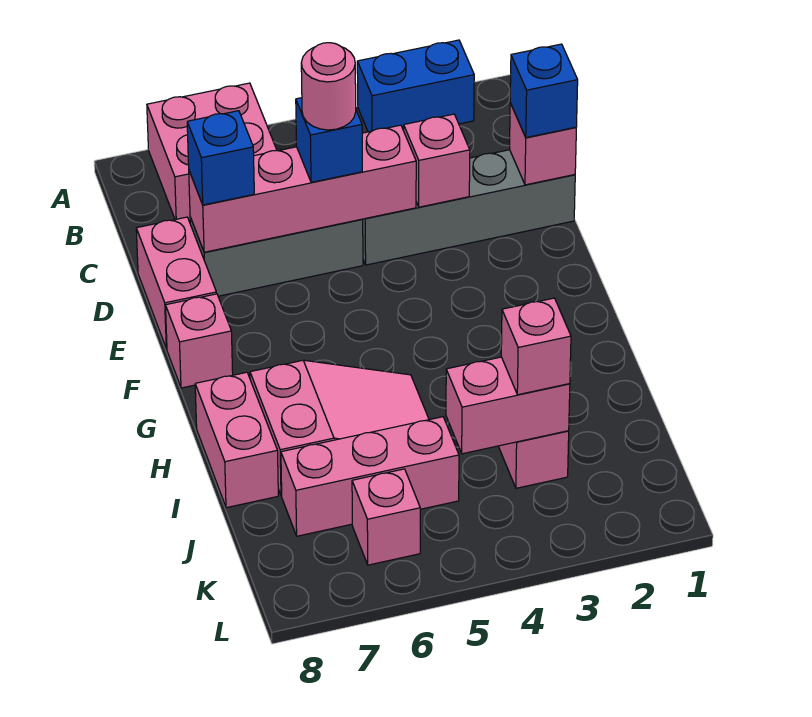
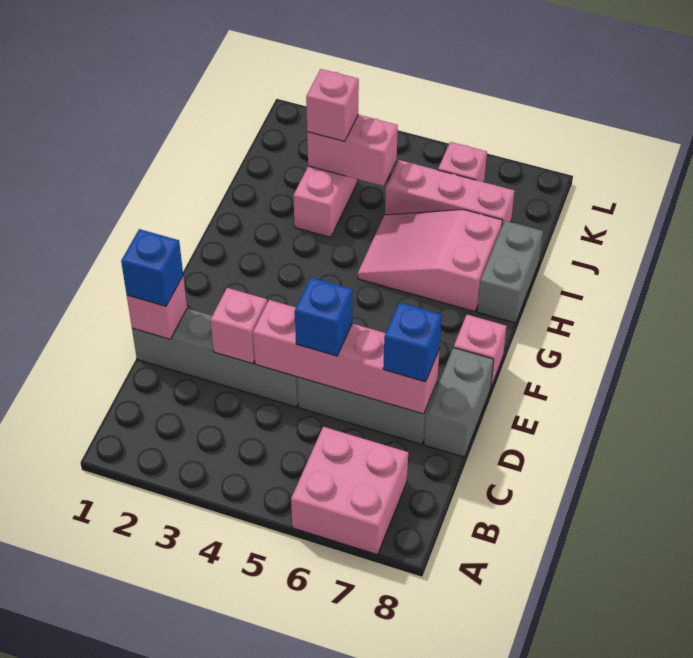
blue brick A2:A3 level 1 -> none
pink round brick D5 level 4 -> none
pink brick D8:E8 level 1 -> grey brick D8:E8 level 1
pink brick H8:I8 level 1 -> grey brick H8:I8 level 1

